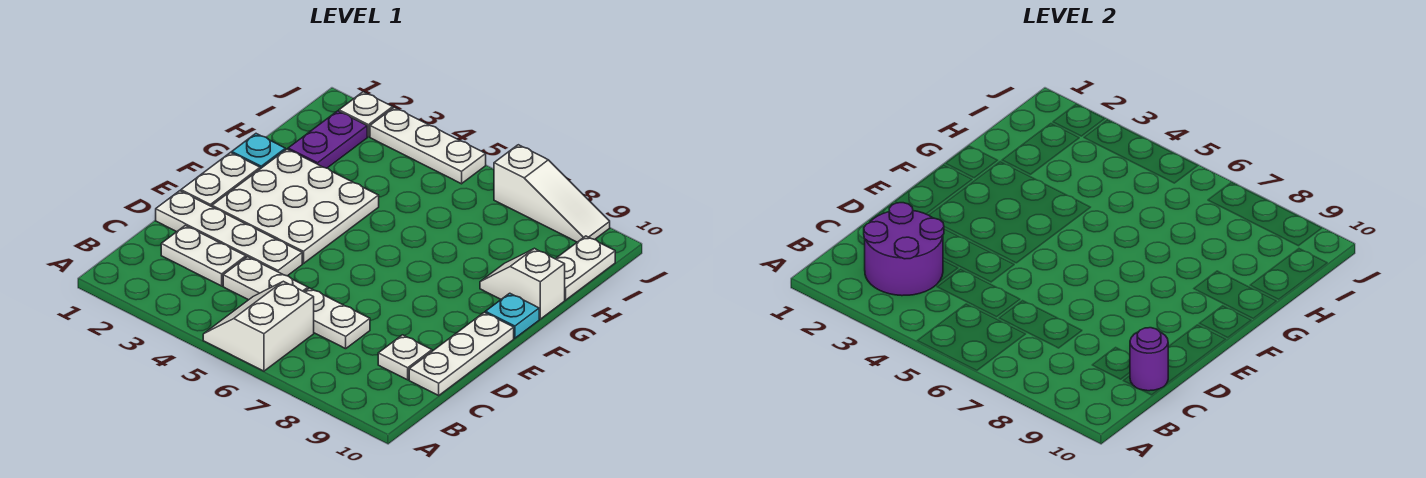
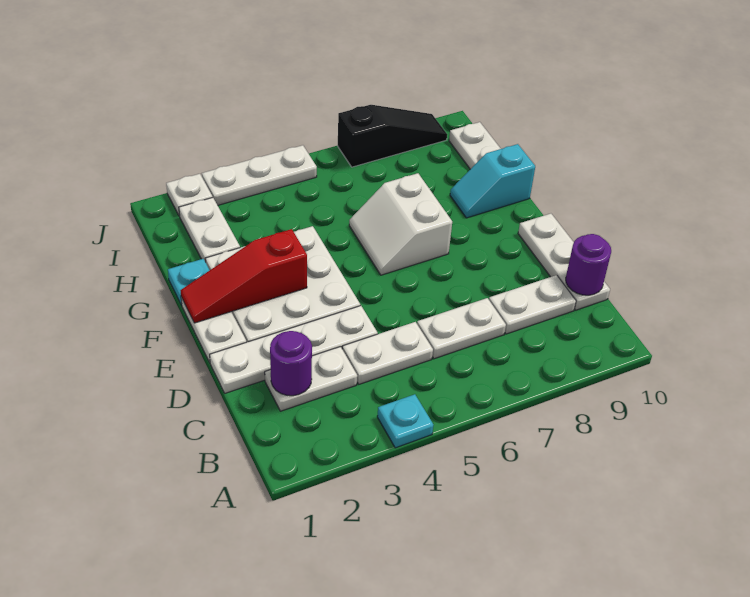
white slope A5:B6 level 1 top 6 -> white slope F6:G7 level 1 top 7
purple round brick B2:C3 level 2 -> purple round brick C2 level 2
white plate C9 level 1 -> white plate C8:C9 level 1
none -> red slope F1:F3 level 2 top 3
cyan plate F10 level 1 -> cyan plate A4 level 1
white slope G9:G10 level 1 top 10 -> cyan slope G9:G10 level 1 top 10
purple plate H2:I2 level 1 -> white plate H2:I2 level 1
white slope J7:J9 level 1 top 7 -> black slope J7:J9 level 1 top 7

